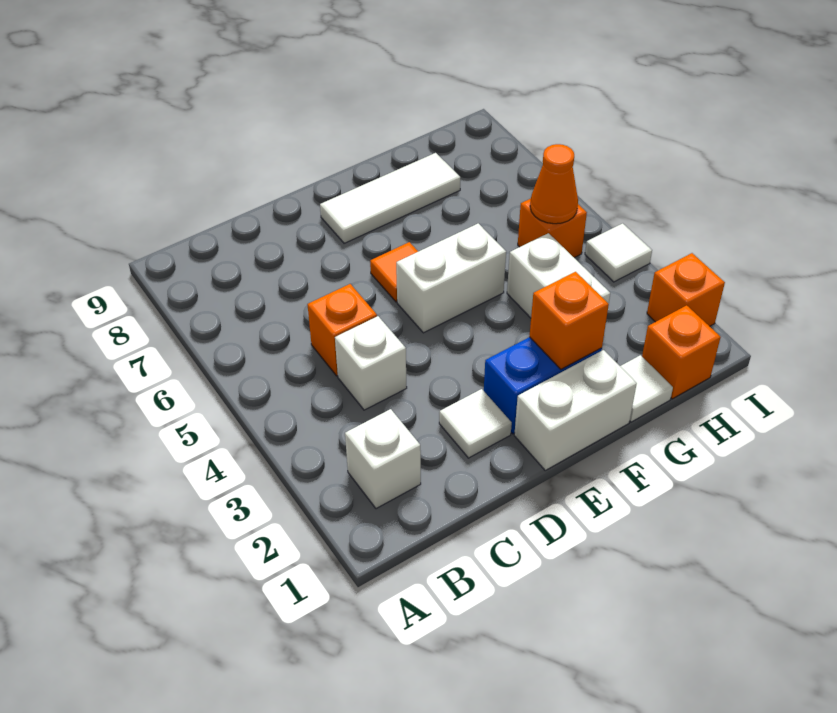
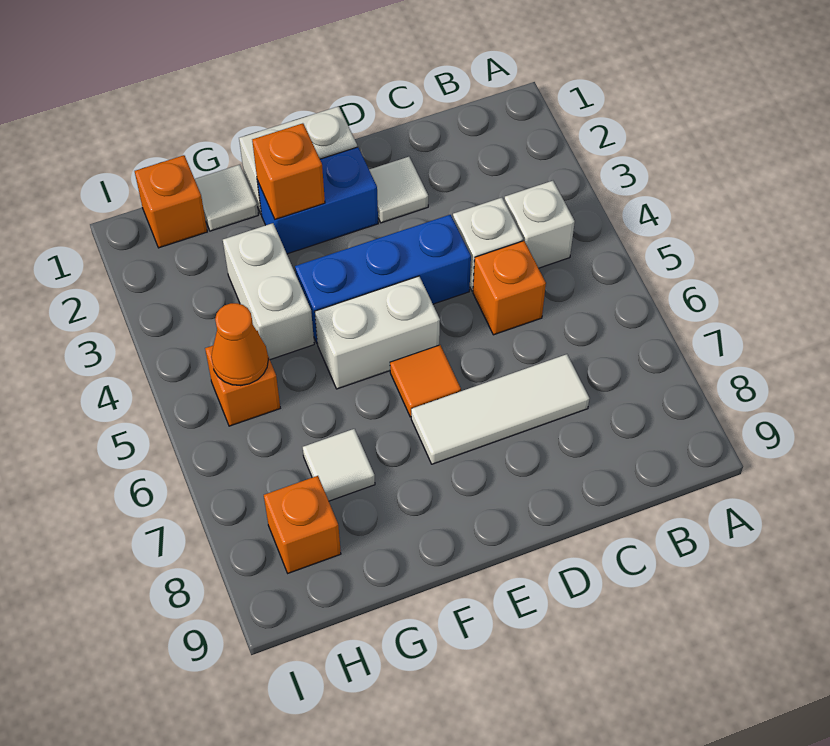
white brick B2 level 1 -> white brick B4 level 1
none -> blue brick D4:F4 level 1
white tile E8:G8 level 1 -> white tile C7:E7 level 1
orange brick I2 level 1 -> orange brick H8 level 1
white tile I4 level 1 -> white tile G7 level 1

